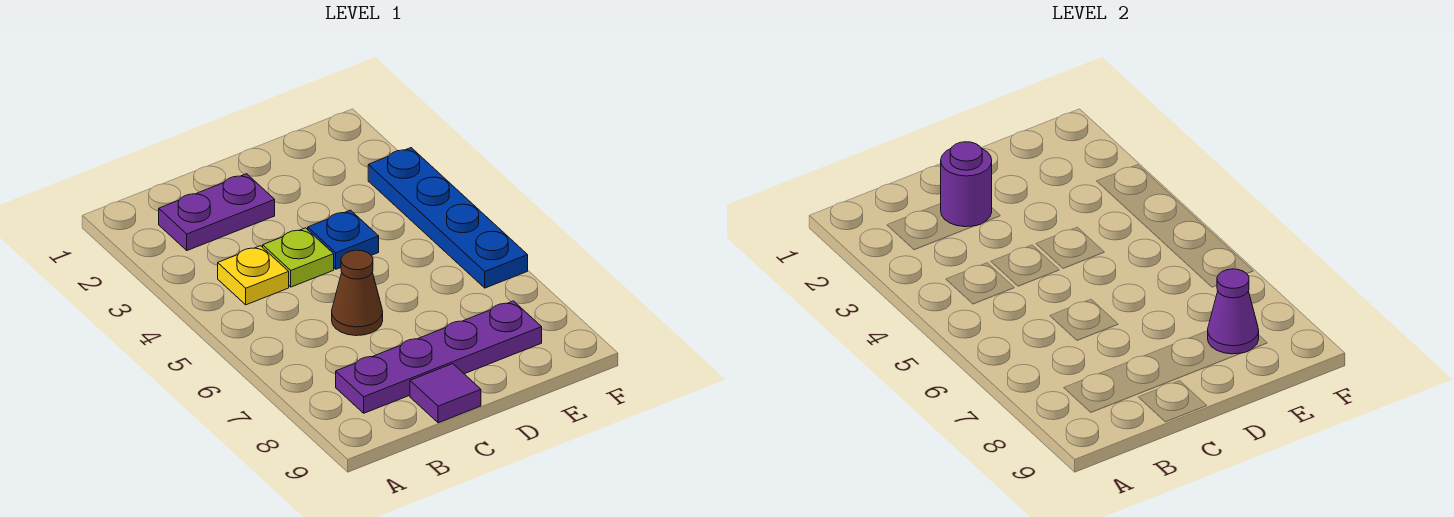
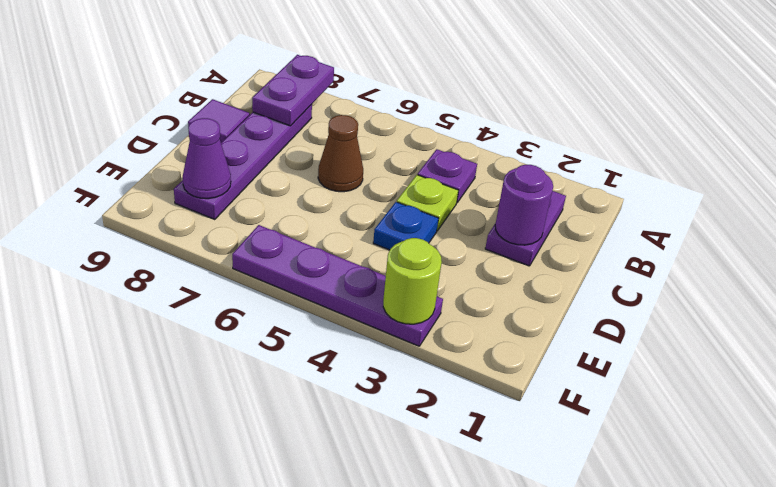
none -> purple plate A8:B8 level 2
yellow plate B4 level 1 -> purple plate B4 level 1
blue plate F3:F6 level 1 -> purple plate F3:F6 level 1
none -> lime round brick F3 level 2

